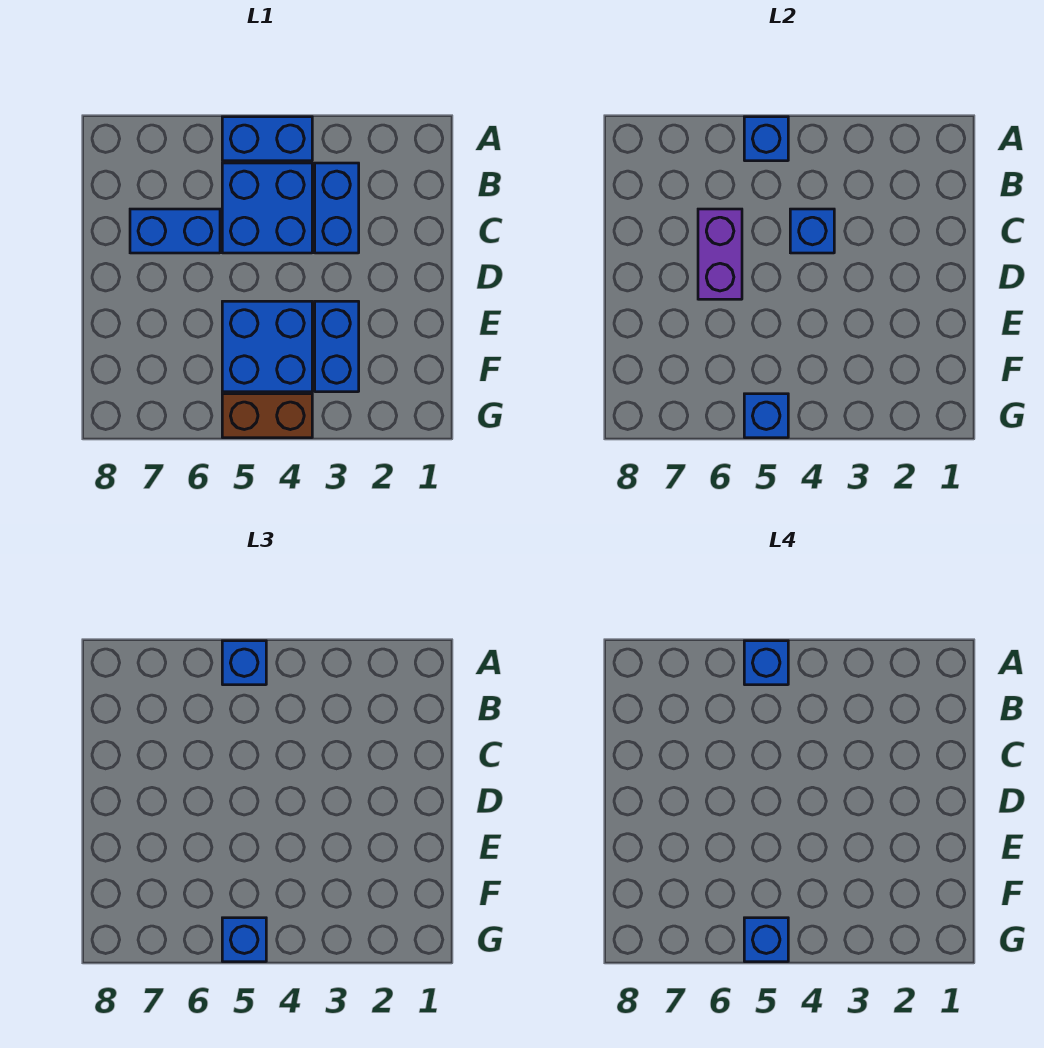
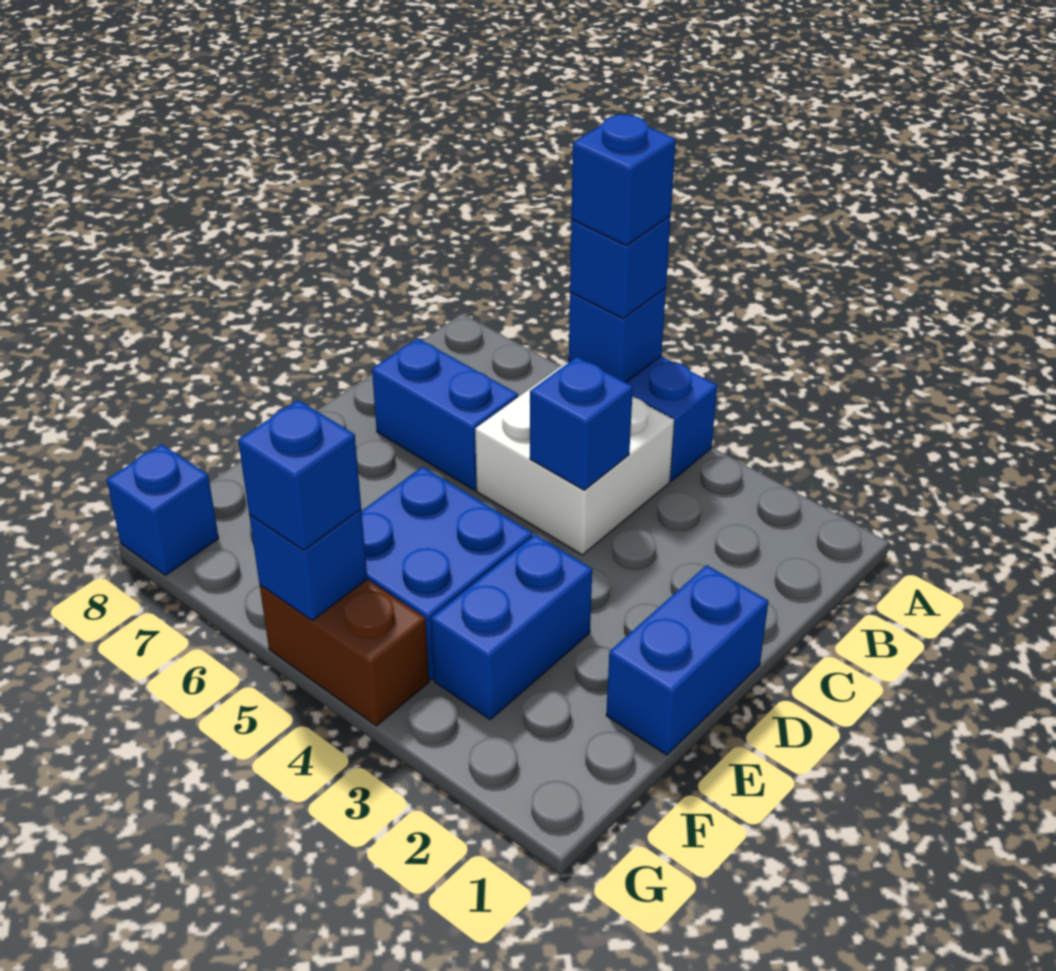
blue brick B3:C3 level 1 -> blue brick D1:E1 level 1
blue brick B4:C5 level 1 -> white brick B4:C5 level 1
purple brick C6:D6 level 2 -> none
blue brick G5 level 4 -> blue brick G8 level 1

